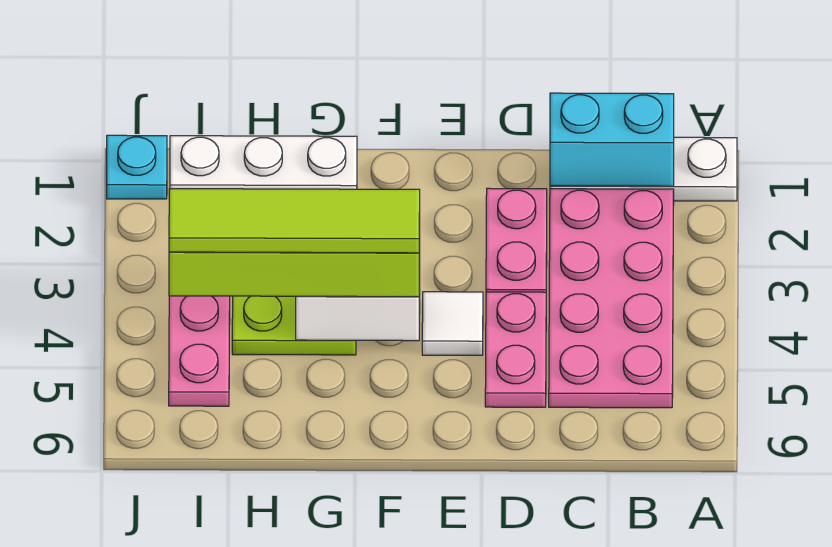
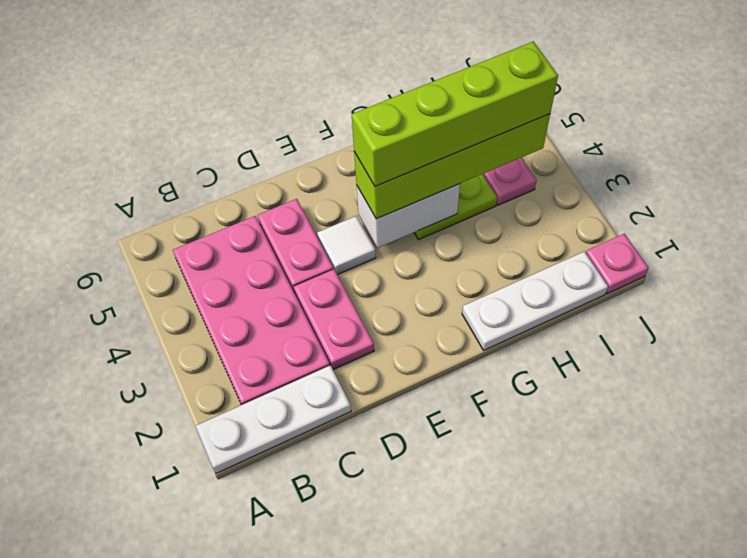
cyan brick B1:C1 level 2 -> none
lime tile F4:I4 level 4 -> lime brick F4:I4 level 4
cyan plate J1 level 1 -> pink plate J1 level 1

